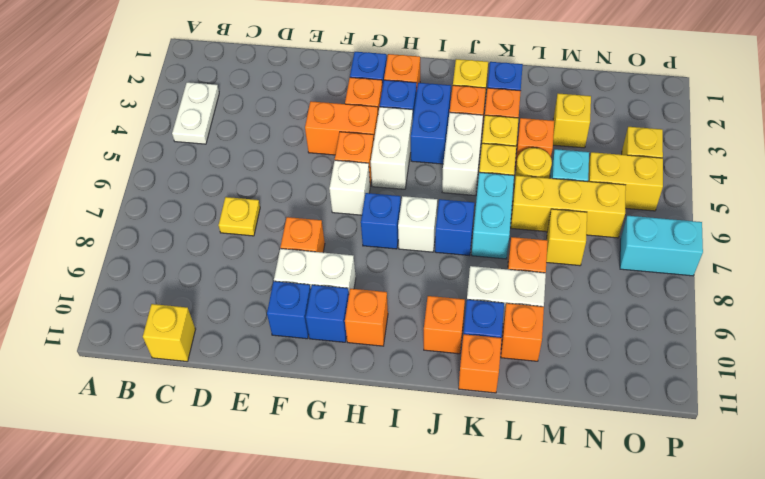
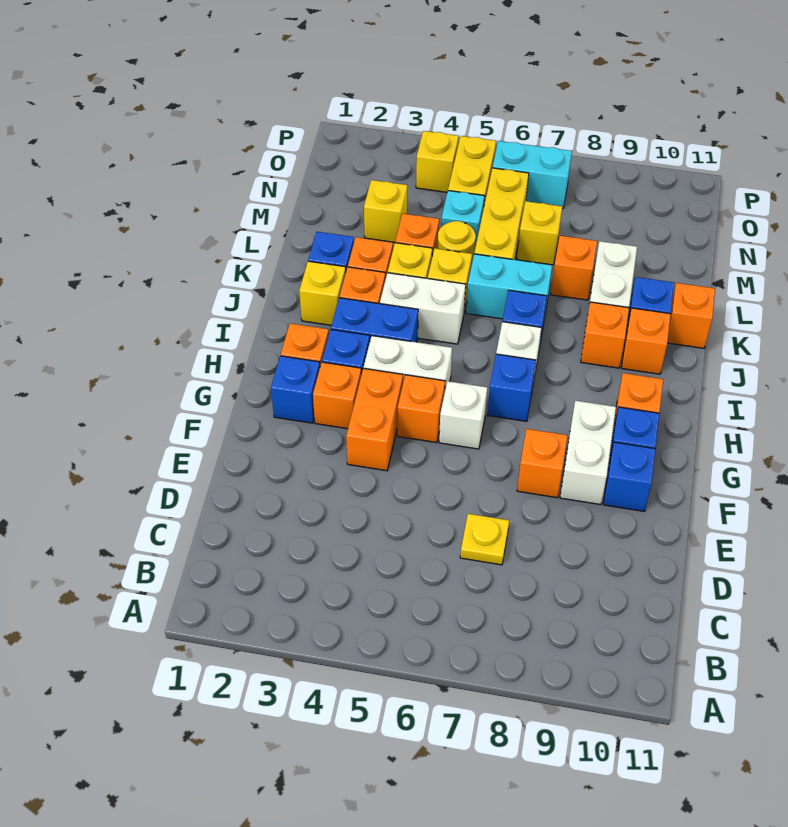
white plate B3:B4 level 1 -> none
yellow brick C11 level 1 -> none
orange brick L10 level 1 -> orange brick J9 level 1
cyan brick O7:P7 level 1 -> cyan brick O6:O7 level 1

